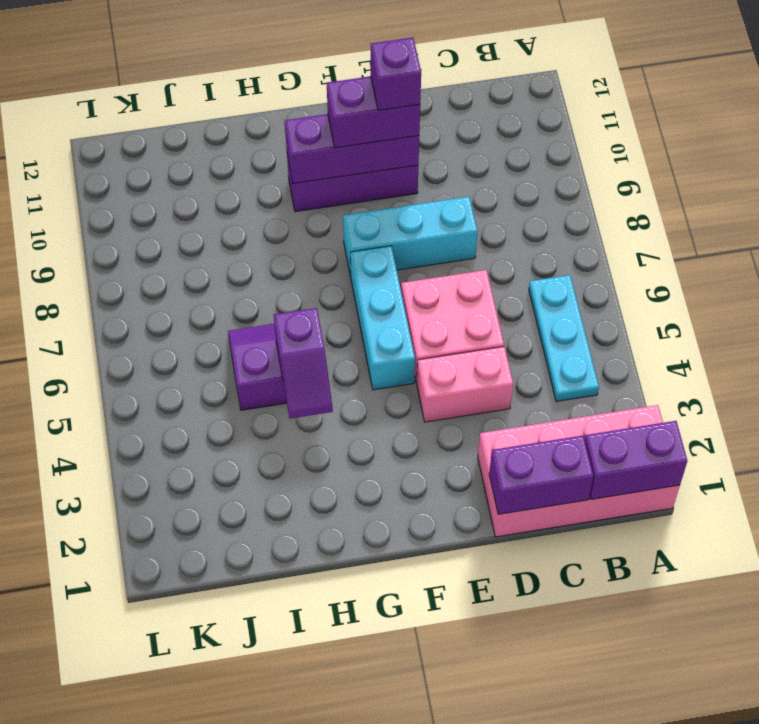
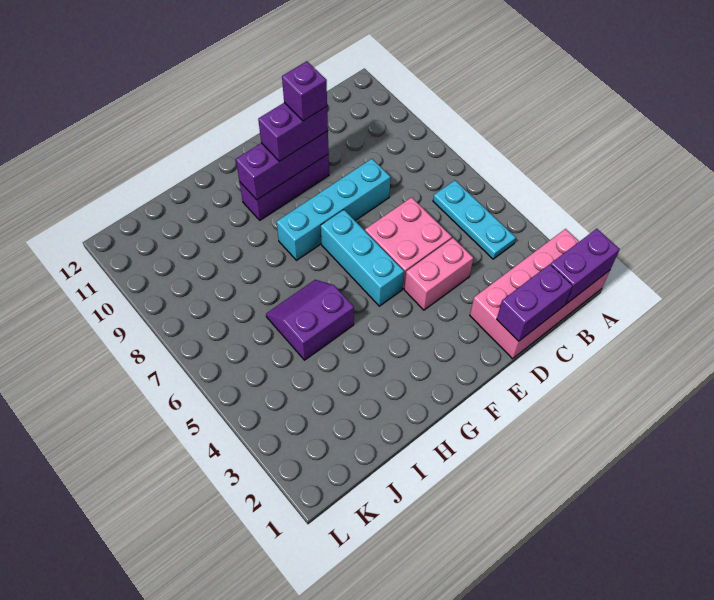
cyan brick D8:F8 level 1 -> cyan brick D8:G8 level 1
purple slope H4:H5 level 2 top 5 -> none

